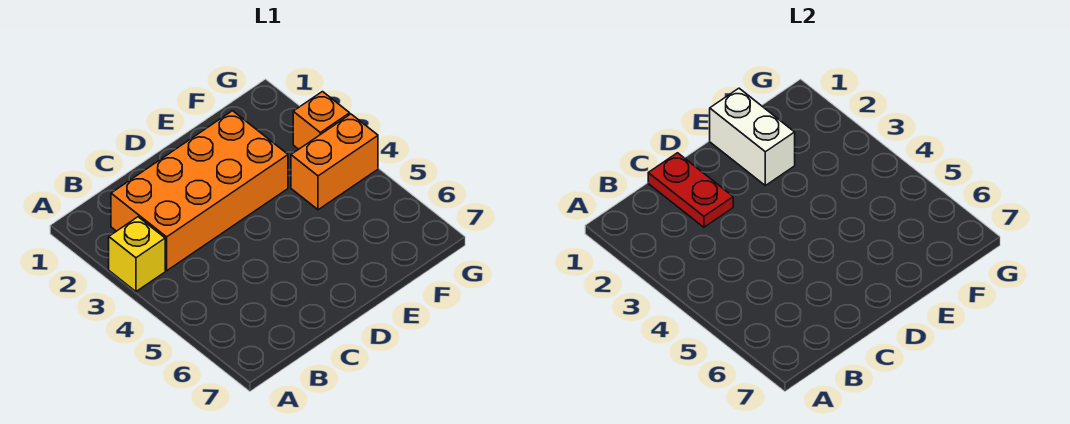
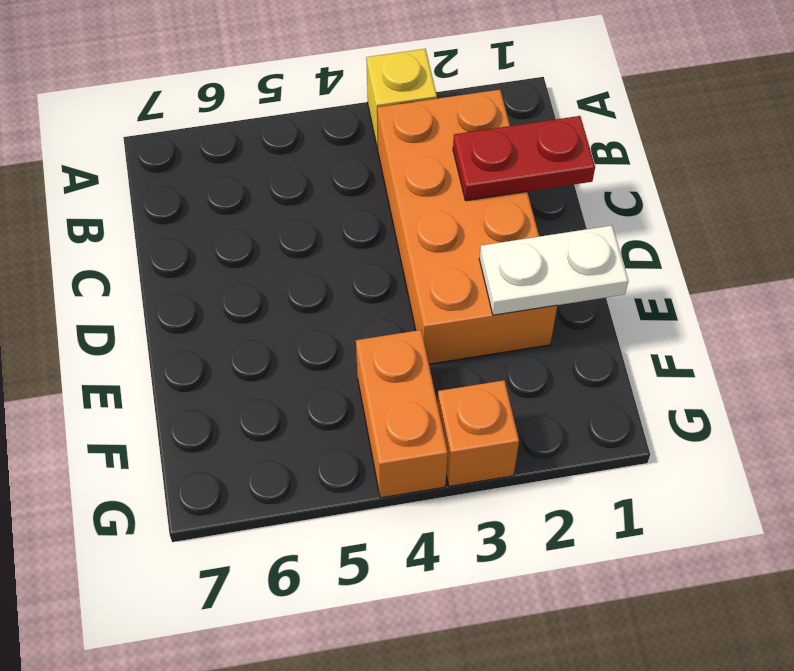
white brick E1:E2 level 2 -> white plate E1:E2 level 2

